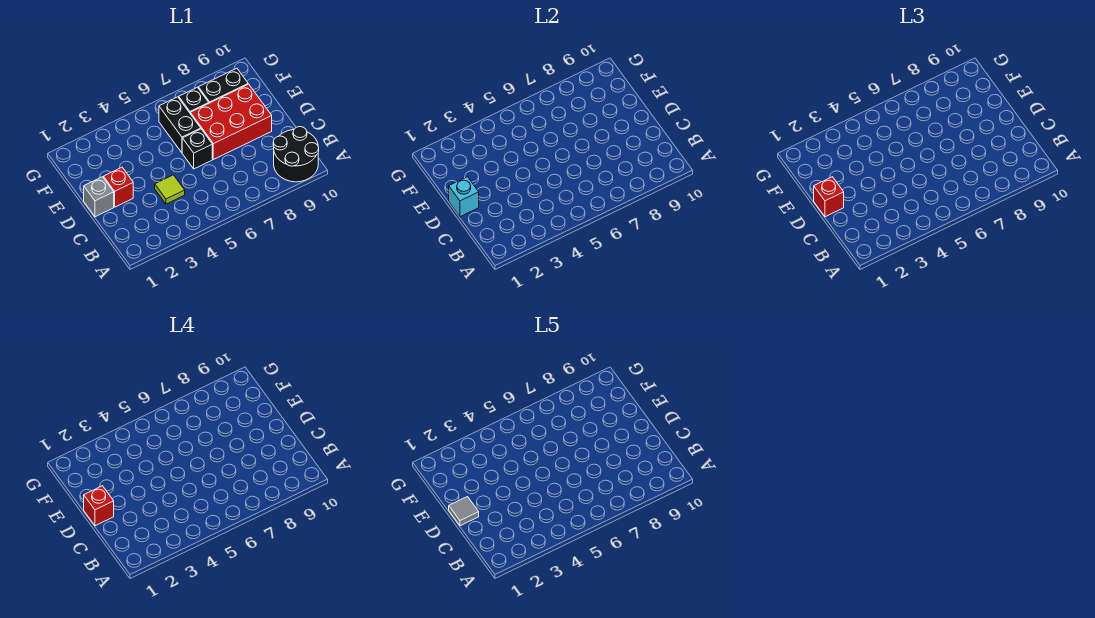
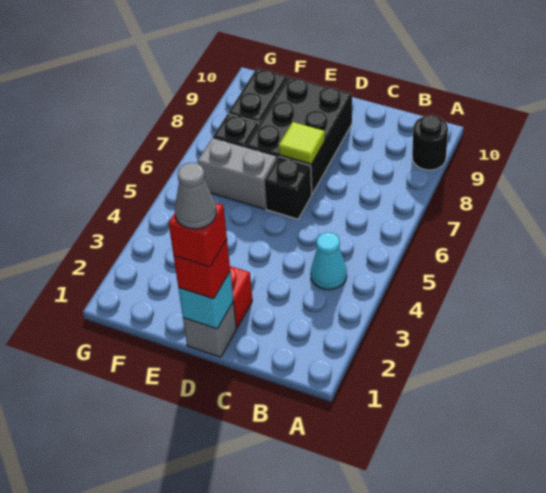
black round brick A9:B10 level 1 -> black round brick A9 level 1
none -> cyan cone B4 level 1
lime tile C4 level 1 -> lime tile D7 level 2
grey tile D1 level 5 -> grey cone D1 level 5
red brick D7:E9 level 1 -> black brick D7:E9 level 1
black brick E6:F6 level 1 -> grey brick E6:F6 level 1

